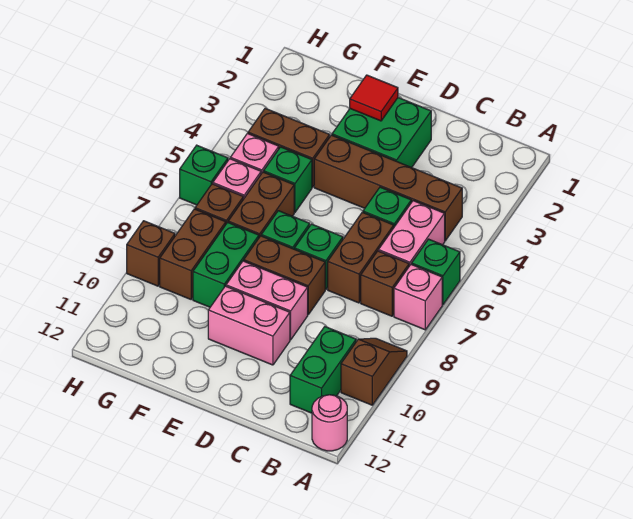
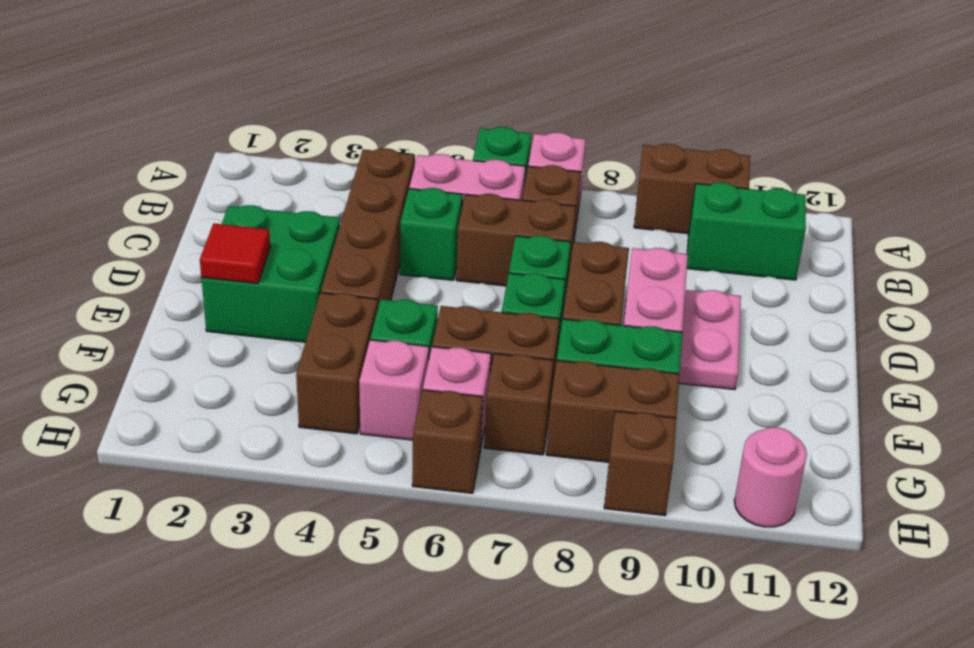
brown slope A9:A10 level 1 top 10 -> brown brick A9:A10 level 1
pink round brick A12 level 1 -> pink round brick H11 level 1
pink brick D10:E10 level 1 -> pink plate D10:E10 level 1
green brick H6 level 1 -> brown brick H6 level 1

